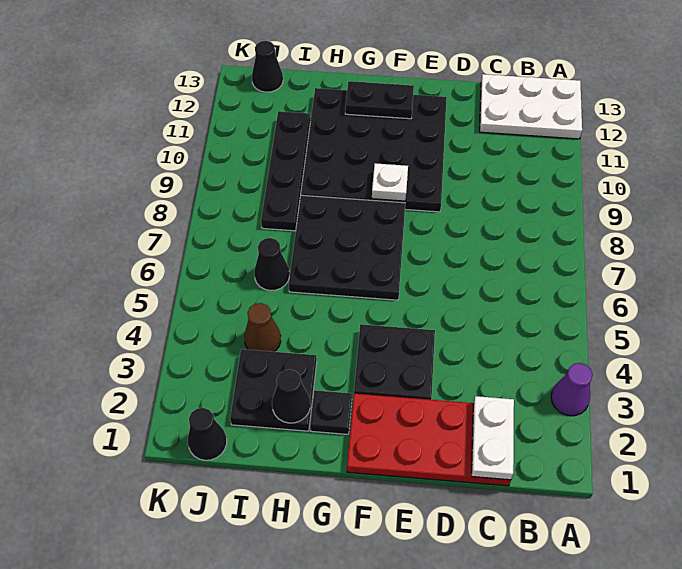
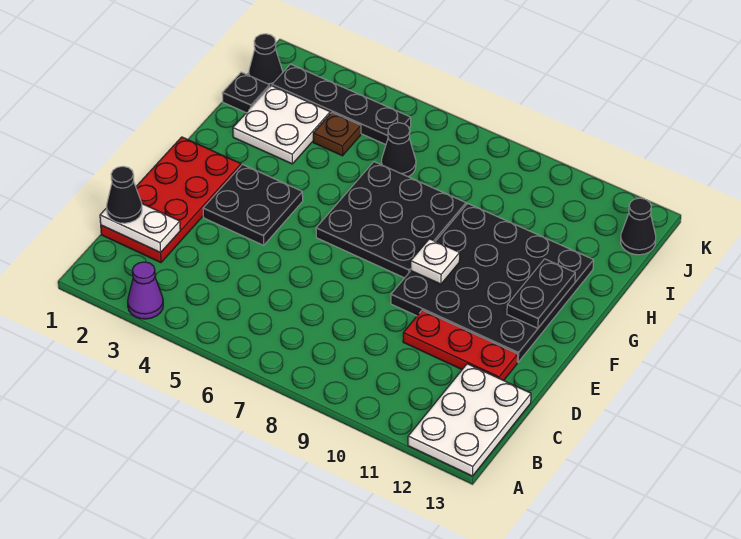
none -> red plate D10:D12 level 1
black plate G2 level 1 -> black plate I1 level 1
black plate H2:I3 level 1 -> white plate H2:I3 level 1
black cone H2 level 2 -> black cone C1 level 3
brown cone I4 level 1 -> brown plate I4 level 1
black plate I8:I11 level 1 -> black plate J2:J5 level 1

